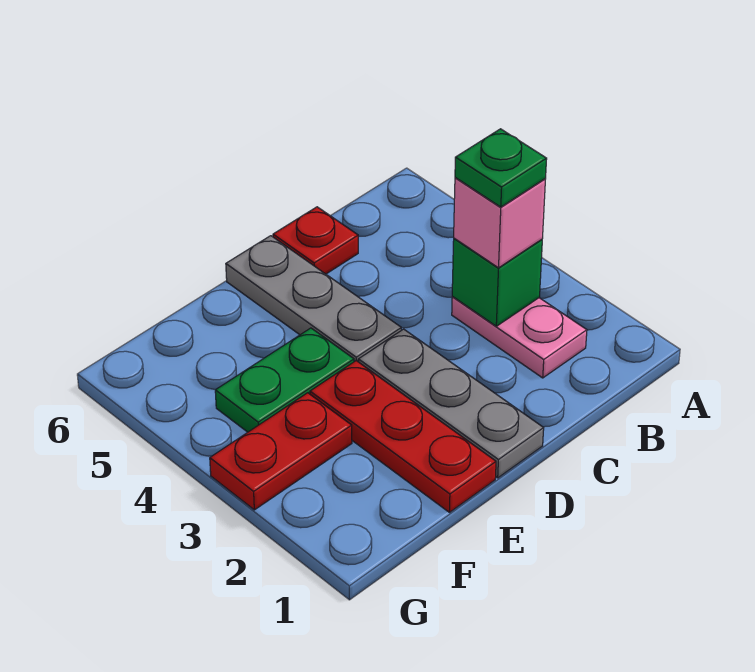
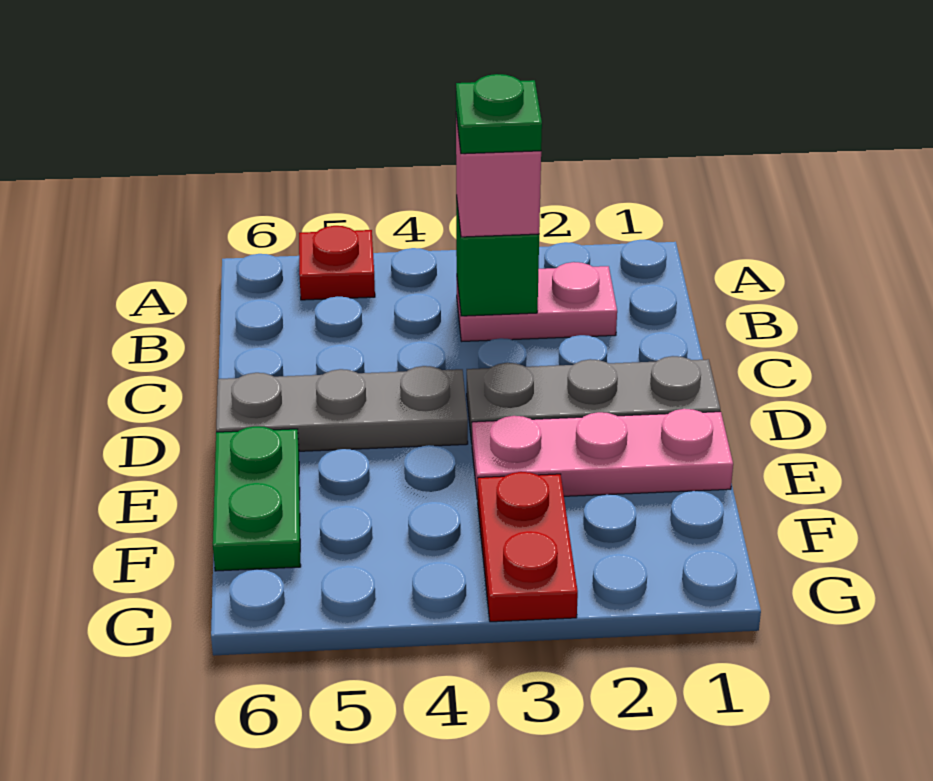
red plate C6 level 1 -> red plate A5 level 1
red plate E1:E3 level 1 -> pink plate E1:E3 level 1
green plate E4:F4 level 1 -> green plate E6:F6 level 1

